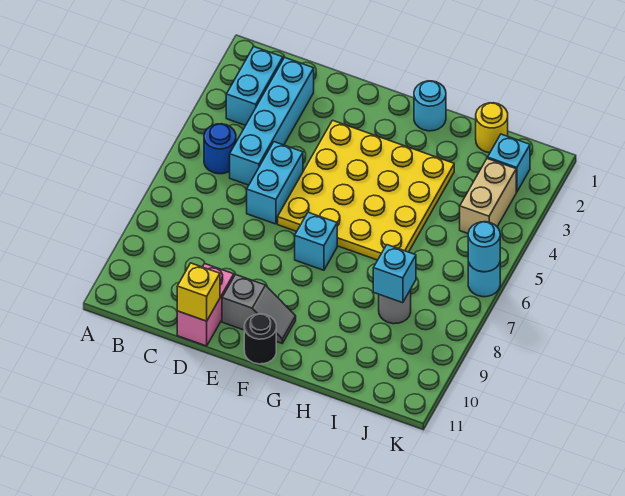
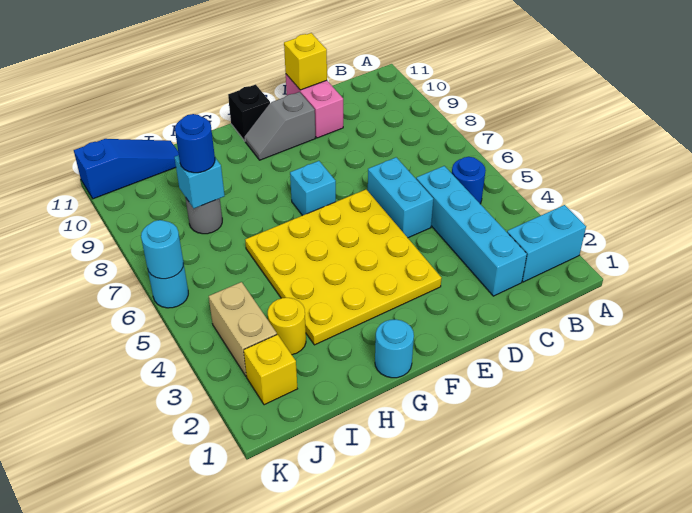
cyan brick B2:B3 level 1 -> cyan brick A2:B2 level 1
black round brick F11 level 1 -> black brick F11 level 1
yellow round brick I1 level 1 -> yellow round brick I3 level 1
none -> blue round brick I8 level 3
none -> blue slope I11:K11 level 1 top K
cyan brick J2 level 1 -> yellow brick J2 level 1

